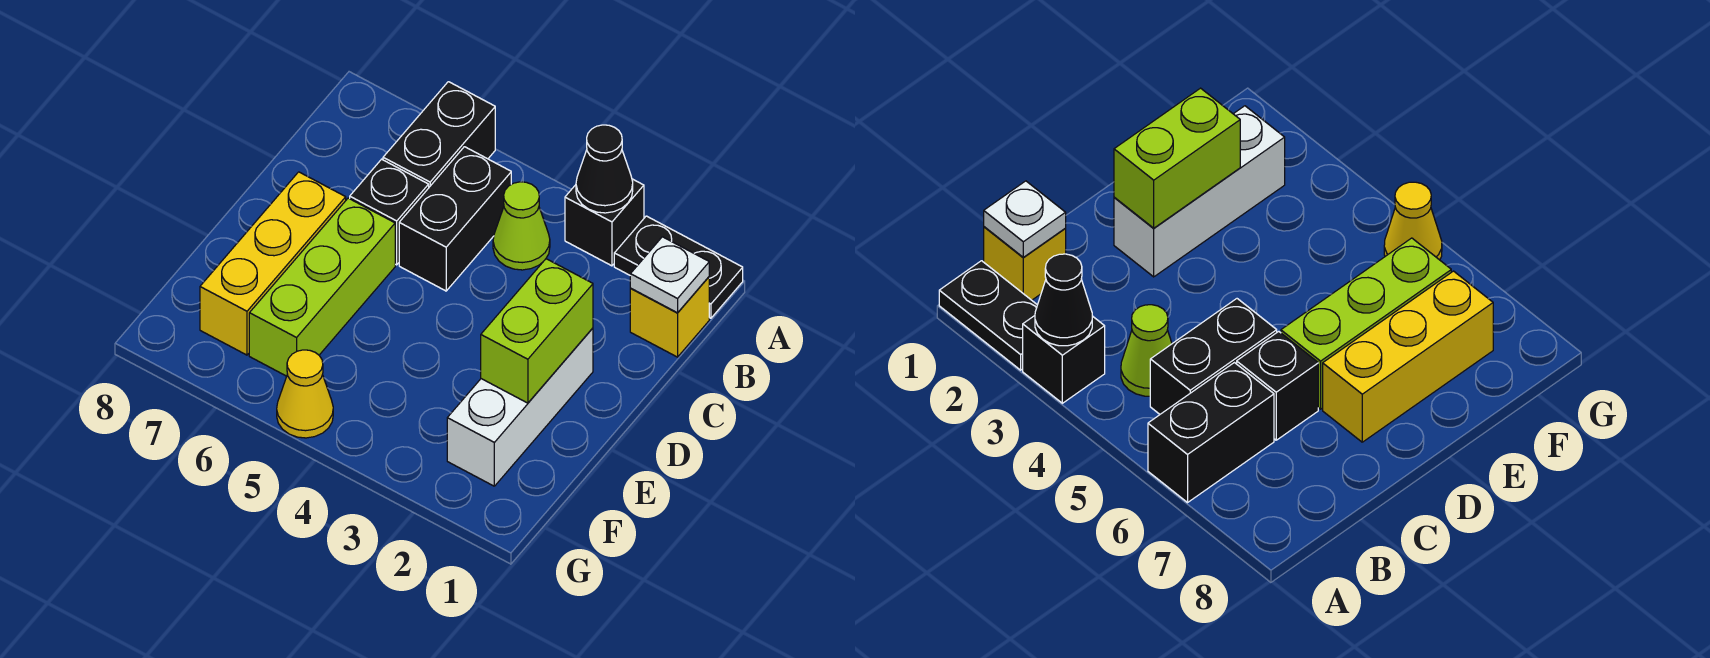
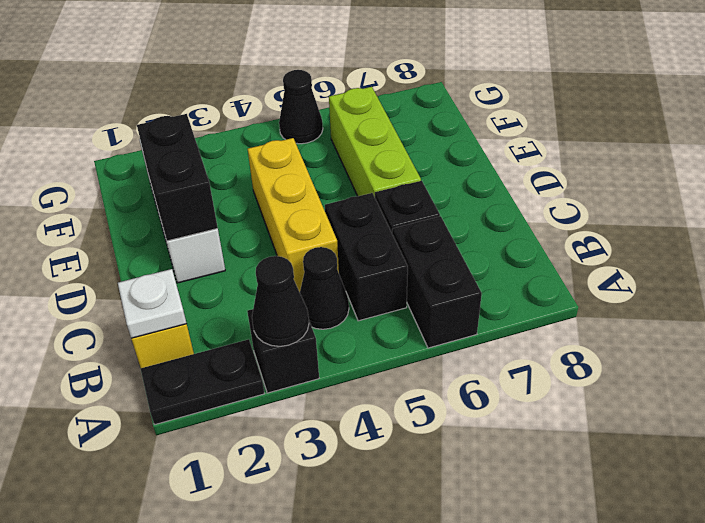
lime cone B4 level 1 -> black cone B4 level 1
lime brick D2:E2 level 2 -> black brick D2:E2 level 2
yellow brick D7:F7 level 1 -> yellow brick C4:E4 level 1
yellow cone G5 level 1 -> black cone G5 level 1

